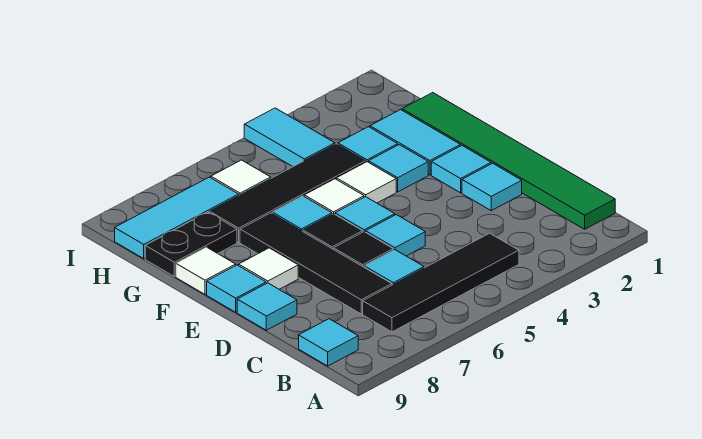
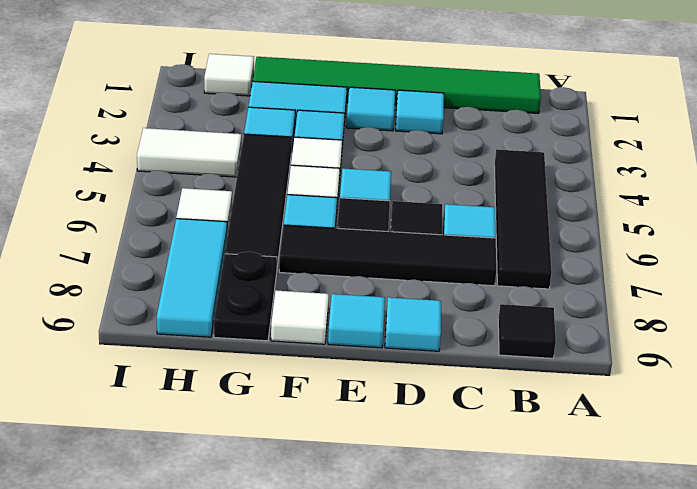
cyan tile B9 level 1 -> black tile B9 level 1
cyan tile D5 level 1 -> none
white tile E8 level 1 -> white tile H1 level 1
cyan tile H4:I4 level 1 -> white tile H4:I4 level 1

